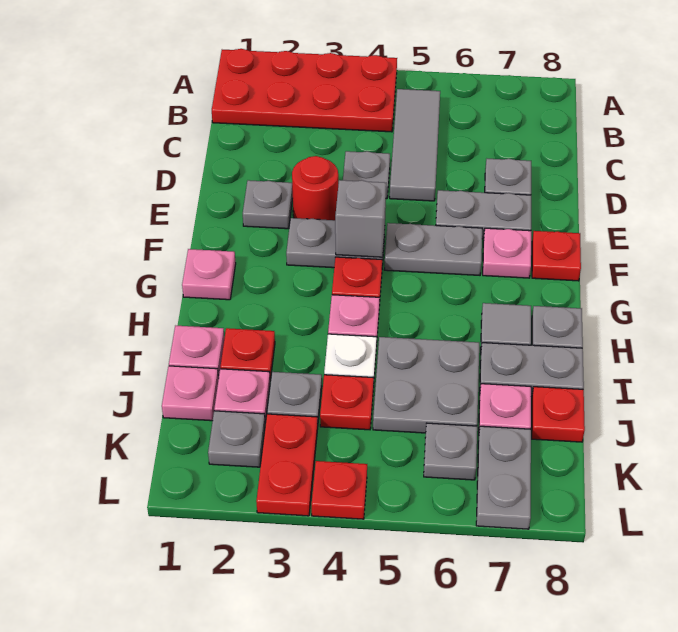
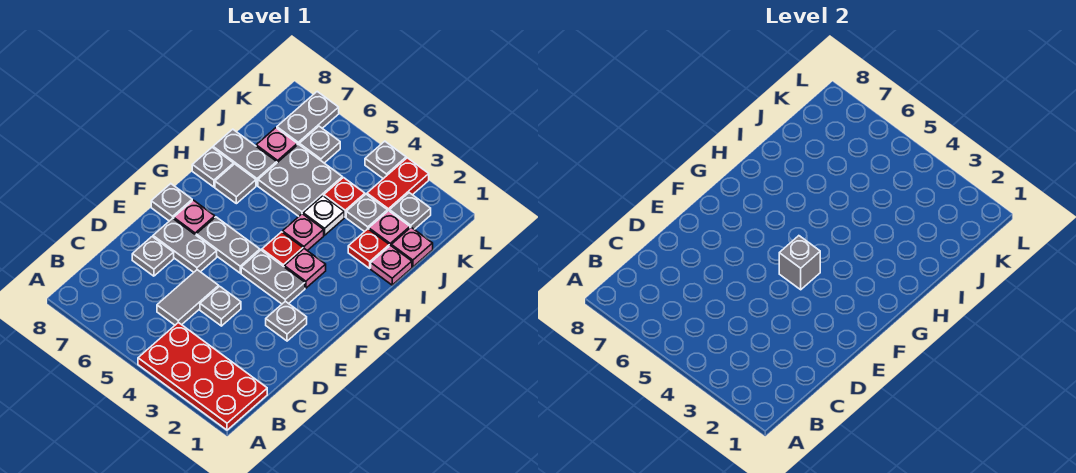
grey tile B5:D5 level 1 -> grey tile C5:D5 level 1
red round brick E3 level 1 -> none
red plate F8 level 1 -> grey plate F8 level 1
pink plate G1 level 1 -> pink plate G3 level 1
red plate J8 level 1 -> none
red plate L4 level 1 -> grey plate L4 level 1

